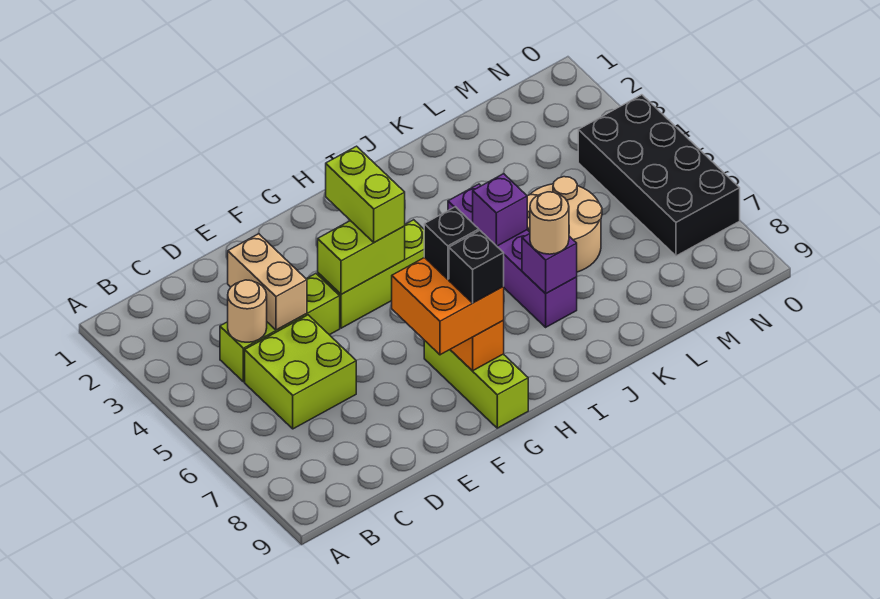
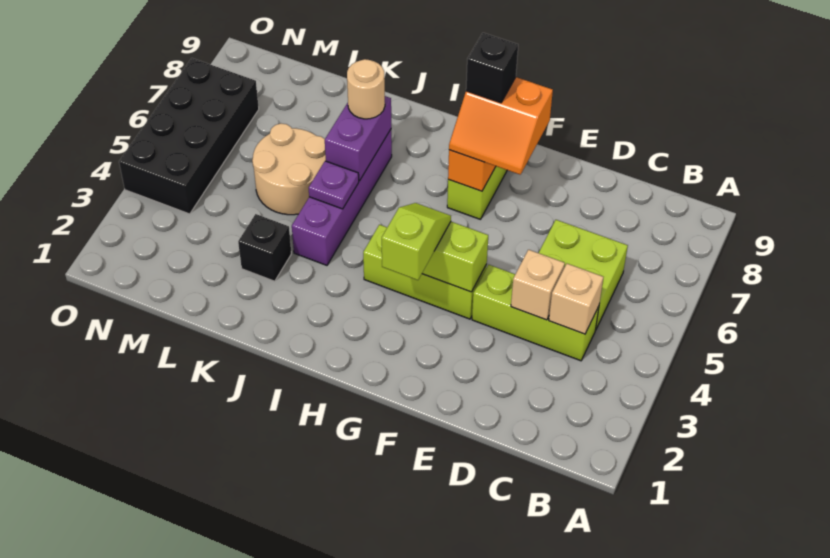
tan round brick C4 level 2 -> tan brick C4 level 2
tan brick D3:D4 level 2 -> tan brick D4 level 2
orange brick F7:G8 level 3 -> orange slope F7:G8 level 3 top 8
lime brick G3:G4 level 3 -> lime slope G3:G4 level 3 top 3
black brick G7 level 4 -> black brick K3 level 1
purple brick J5 level 2 -> purple plate J5 level 2
purple brick J7 level 2 -> purple brick J6:J7 level 2

